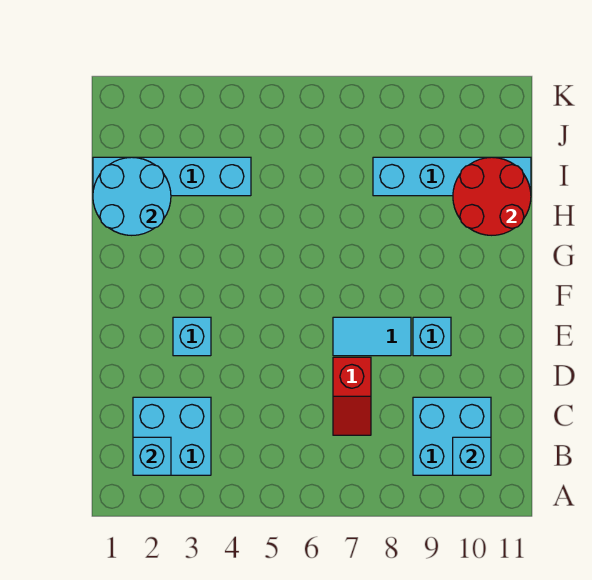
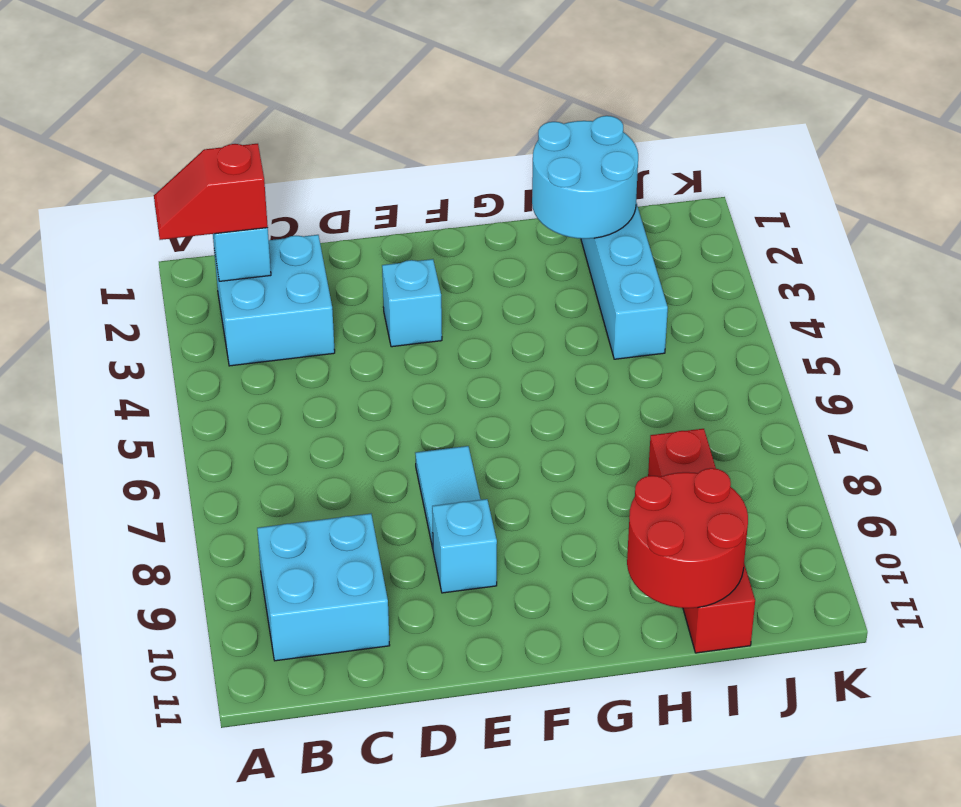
cyan brick B10 level 2 -> none
red slope C7:D7 level 1 top D -> red slope A2:B2 level 3 top B
cyan brick I8:I11 level 1 -> red brick I8:I11 level 1

